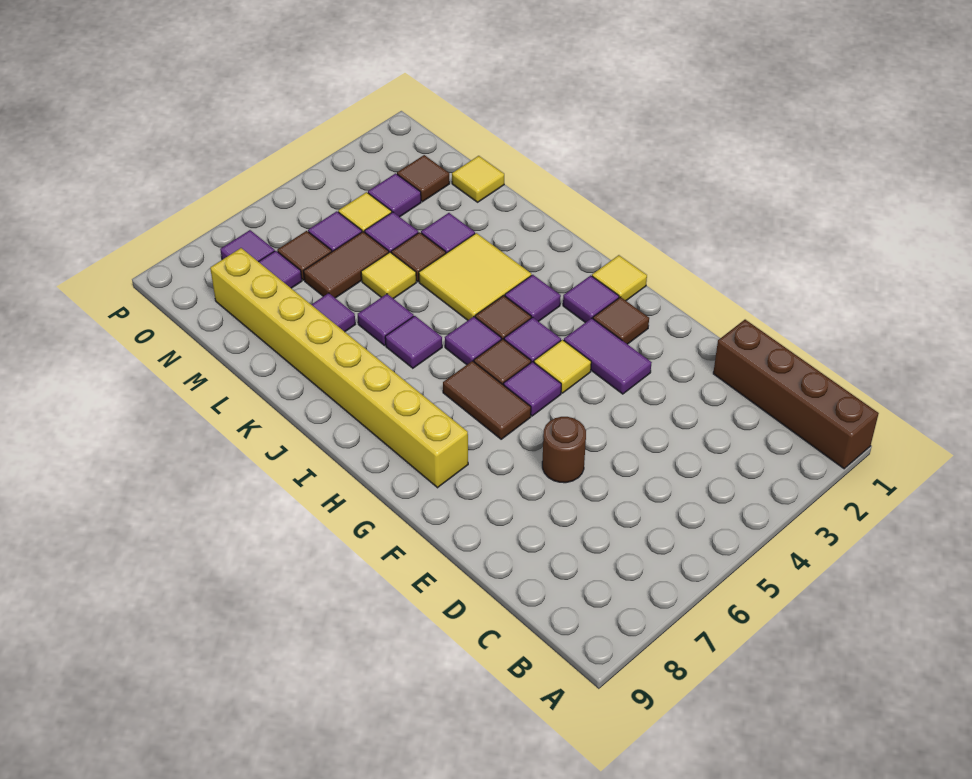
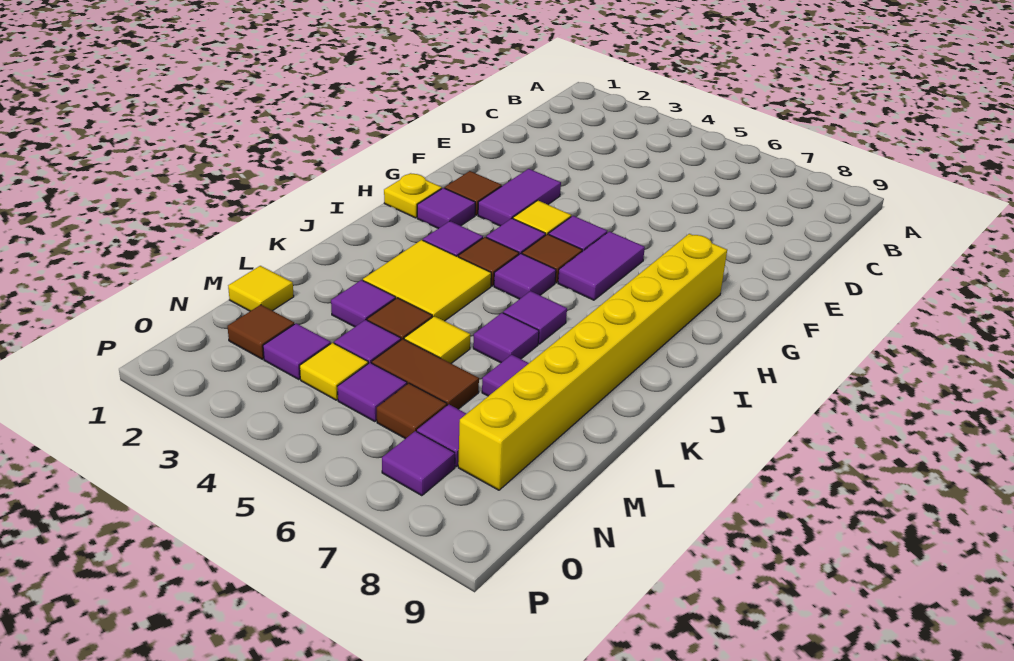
brown brick A1:D1 level 1 -> none
brown round brick E6 level 1 -> none
brown tile G6:H6 level 1 -> purple tile G6:H6 level 1
yellow tile H1 level 1 -> yellow plate H1 level 1

